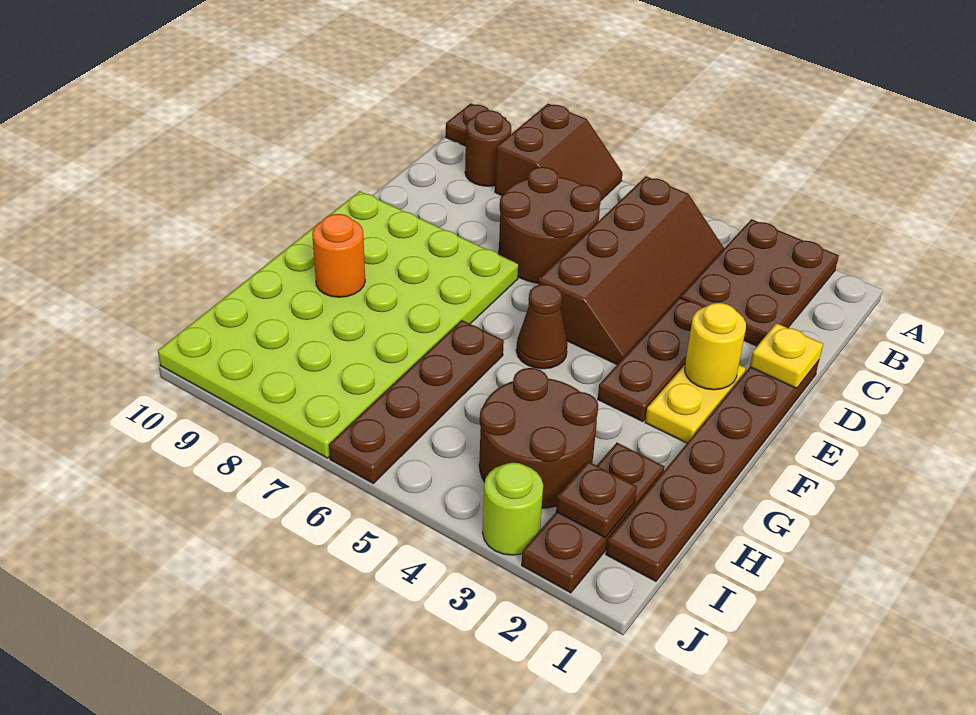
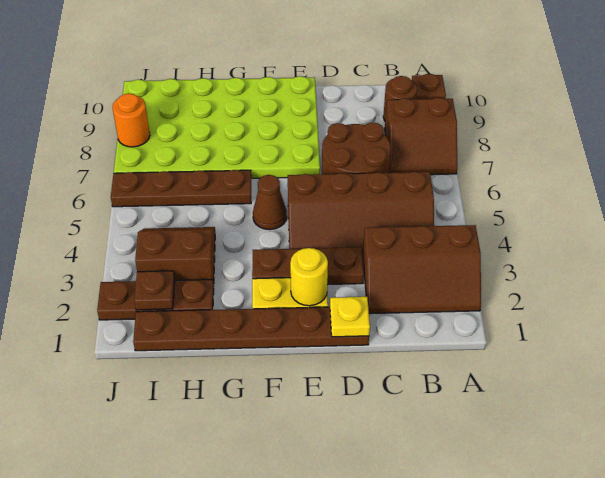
brown plate A2:C3 level 1 -> brown slope A2:C3 level 1 top 3
orange round brick G9 level 2 -> orange round brick J8 level 2
brown round brick H3:I4 level 1 -> brown slope H3:I4 level 1 top 3
lime round brick J3 level 1 -> none

